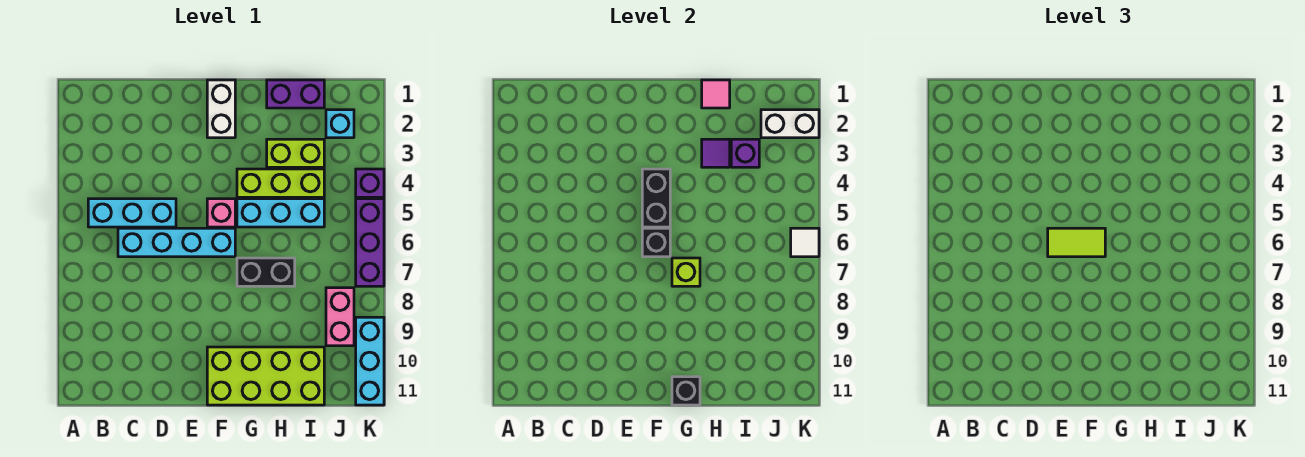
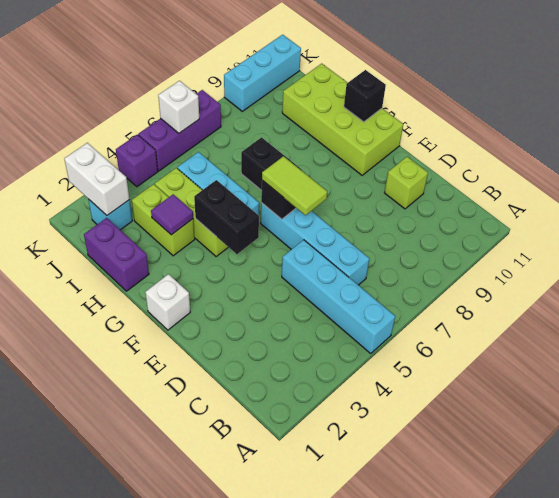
cyan brick B5:D5 level 1 -> cyan brick A5:D5 level 1
white brick F1:F2 level 1 -> white brick F1 level 1
black brick F4:F5 level 2 -> black brick F4:G4 level 2
pink brick F5 level 1 -> none
lime brick G7 level 2 -> lime brick D10 level 1
pink tile H1 level 2 -> none
purple brick I3 level 2 -> none
pink brick J8:J9 level 1 -> none
white tile K6 level 2 -> white brick K6 level 2

